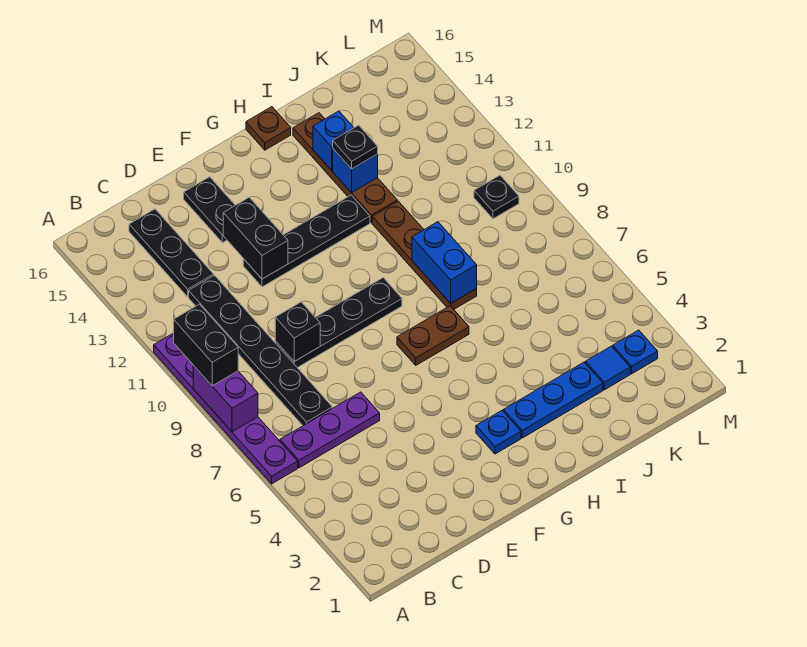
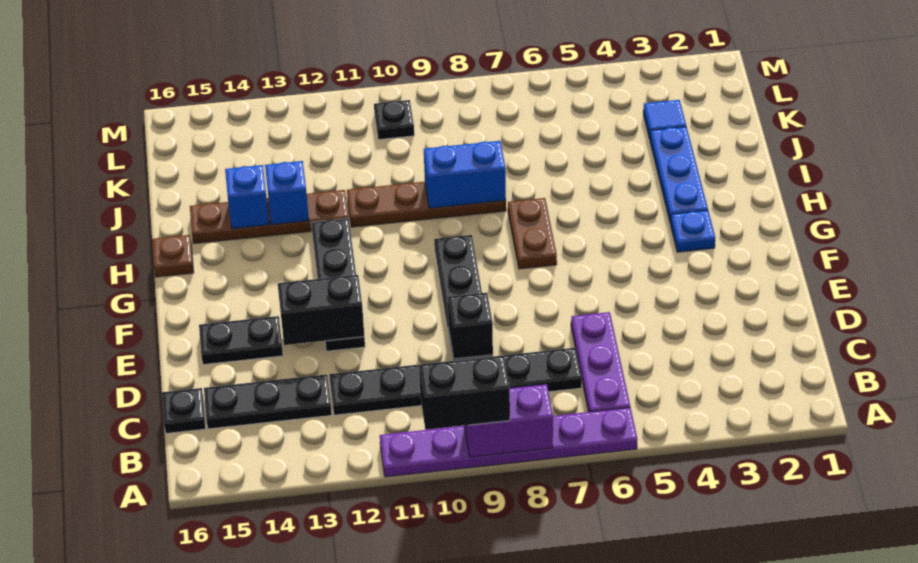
black plate I13 level 3 -> black plate C16 level 1
blue plate L3 level 1 -> none

